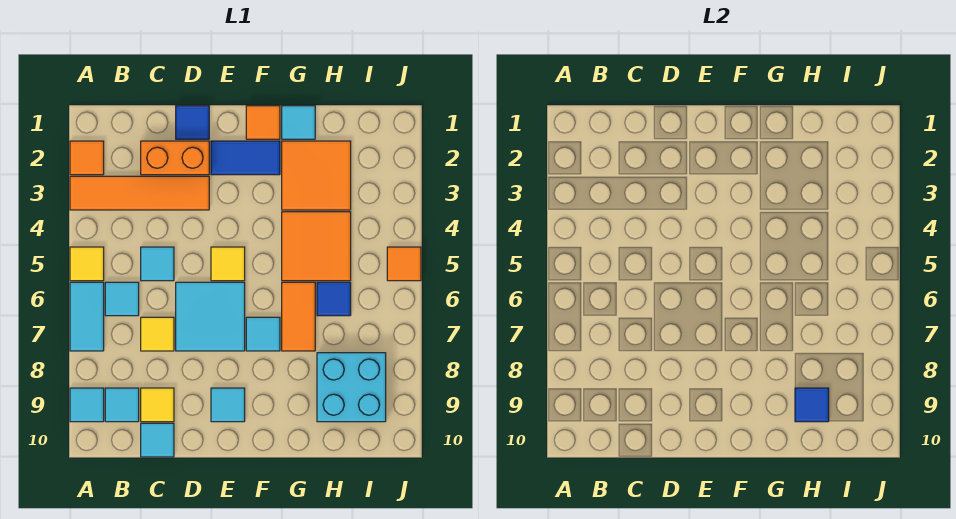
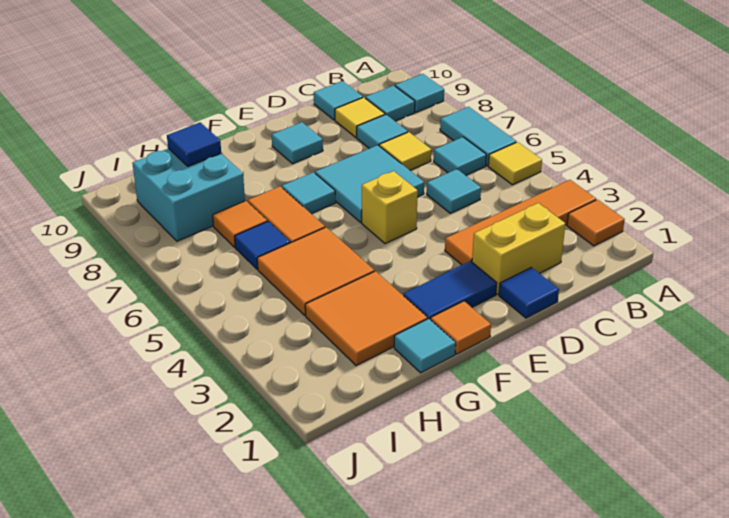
orange brick C2:D2 level 1 -> yellow brick C2:D2 level 1
none -> cyan tile C8 level 1
yellow tile E5 level 1 -> yellow brick E5 level 1
orange tile J5 level 1 -> orange tile H7 level 1

